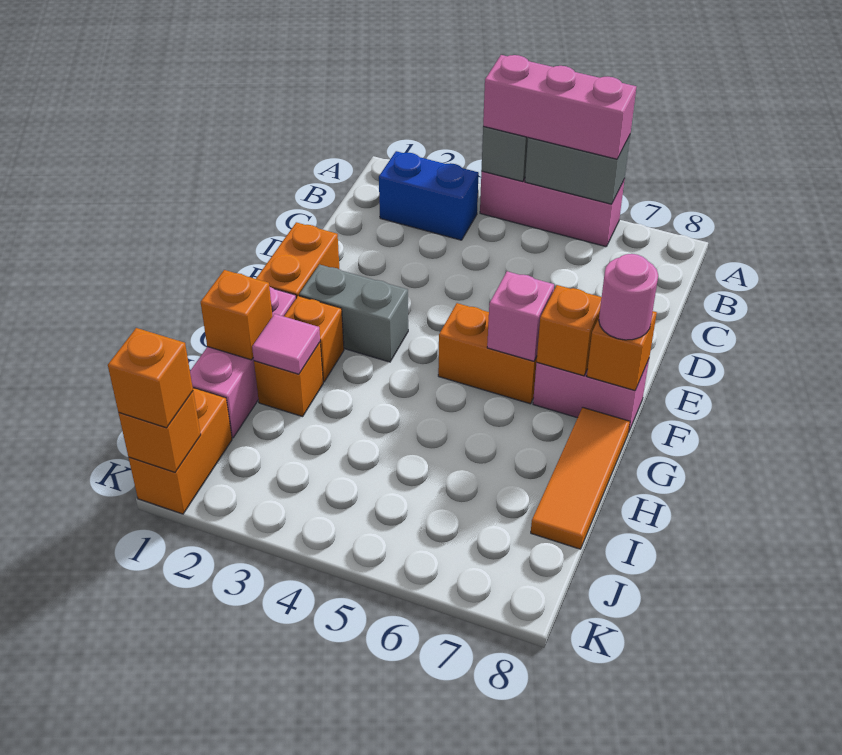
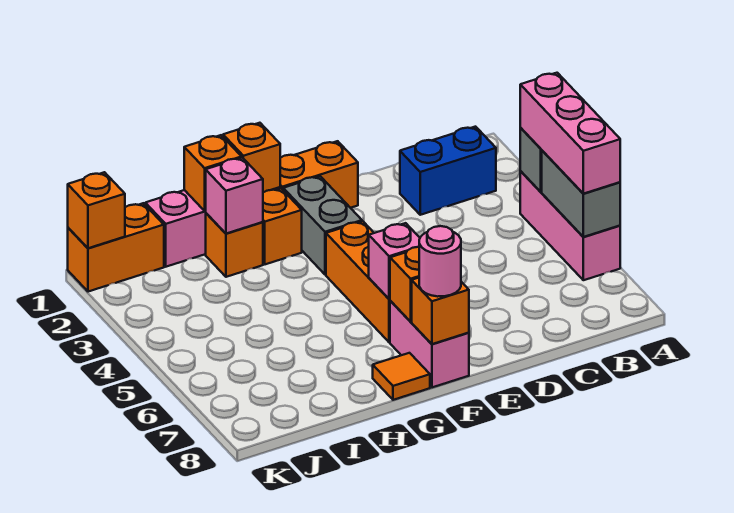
blue brick B2:B3 level 1 -> blue brick B2:C2 level 1
orange brick F5:F6 level 1 -> orange brick F4:F6 level 1
orange tile G8:I8 level 1 -> orange tile G8 level 1
pink tile H2 level 2 -> pink brick H2 level 2
orange brick K1 level 3 -> orange brick G1 level 2

